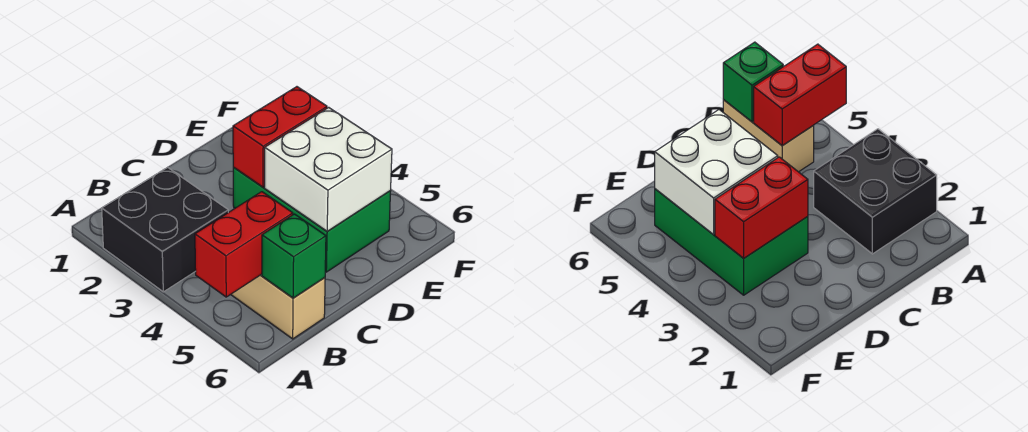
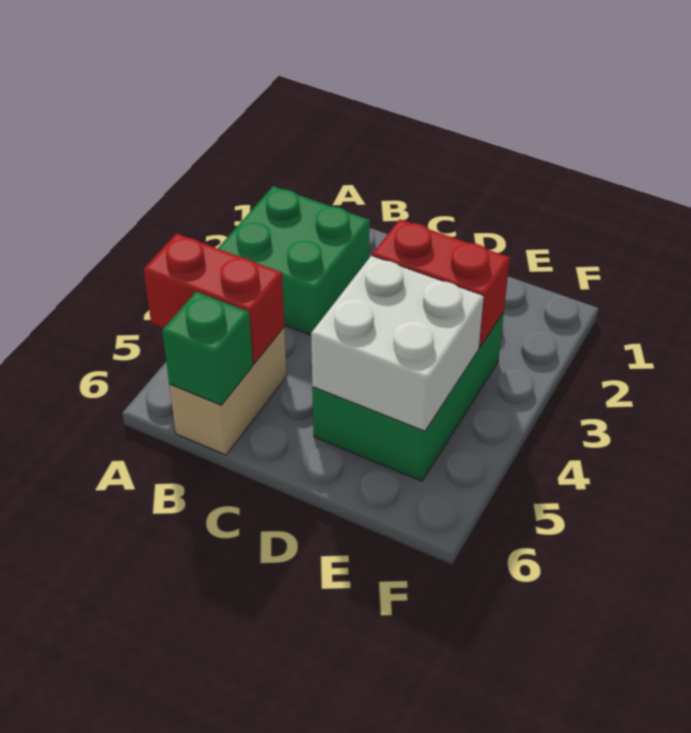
black brick A2:B3 level 1 -> green brick A2:B3 level 1

